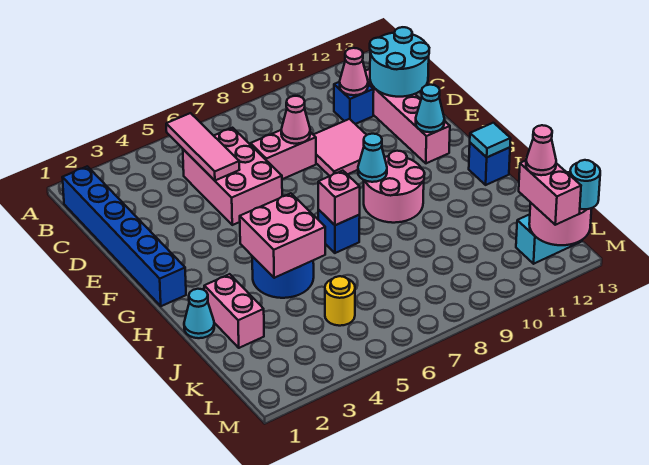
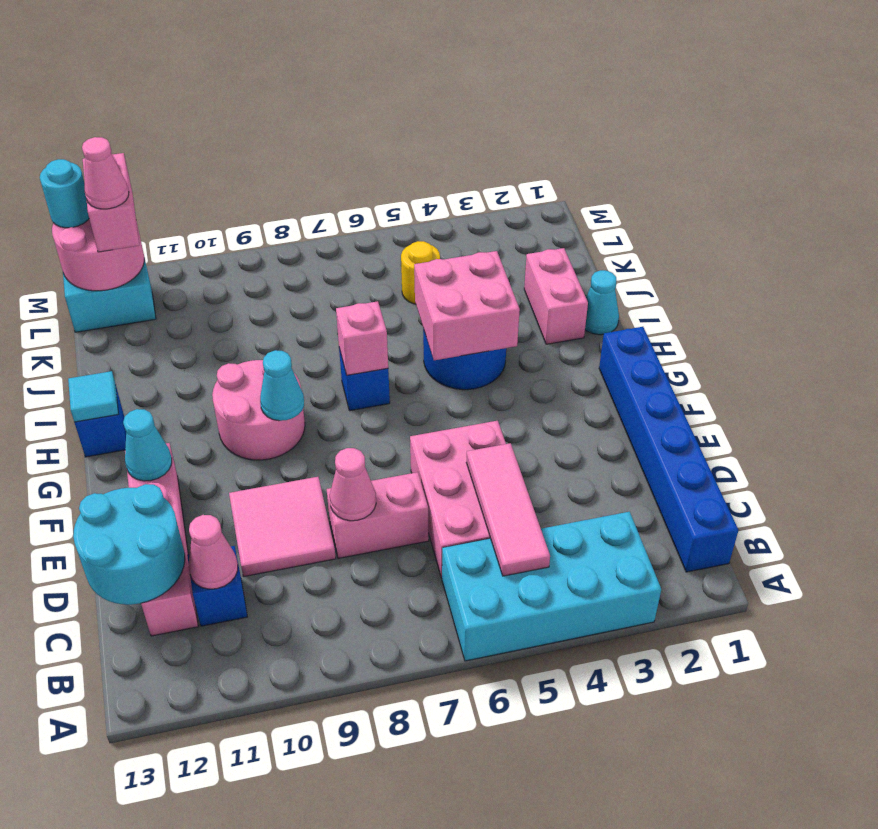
none -> cyan brick A3:B6 level 1

